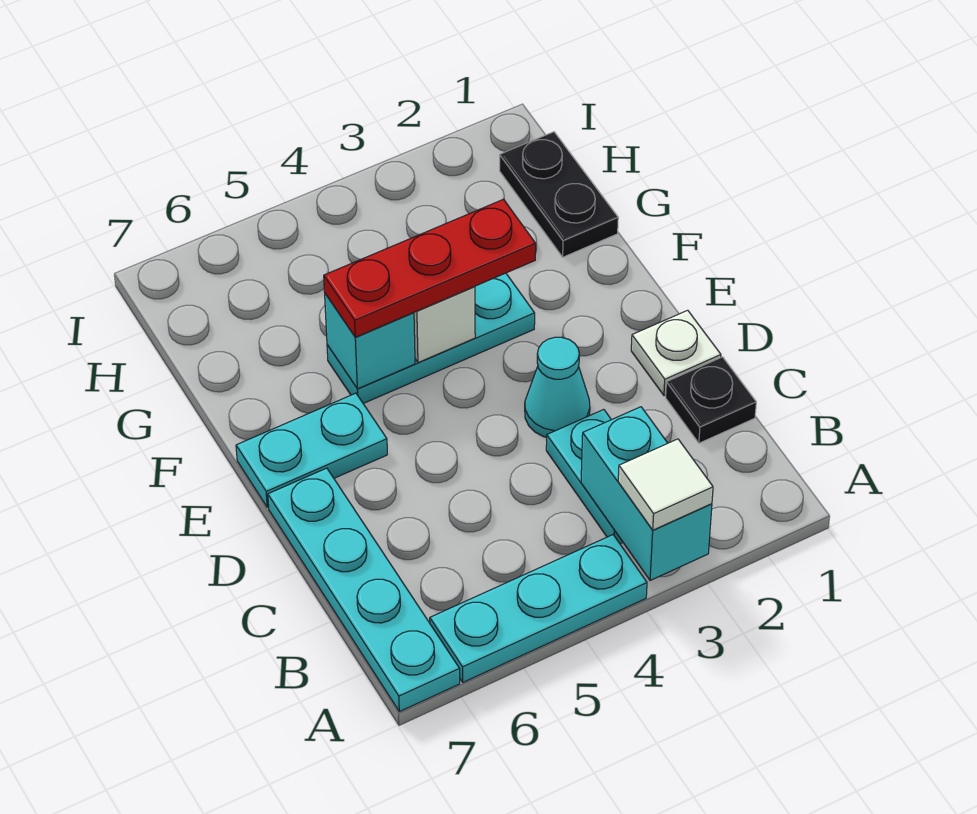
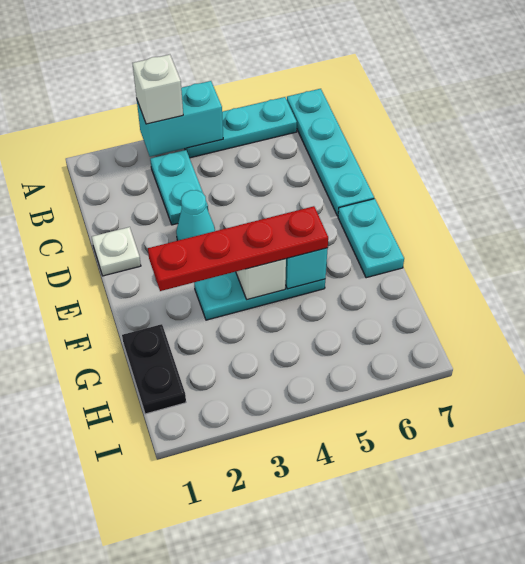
cyan brick A3:B3 level 2 -> cyan brick A3:A4 level 2
white tile A3 level 3 -> white brick A3 level 3
black plate C1 level 1 -> none
cyan plate E6:E7 level 1 -> cyan plate E7:F7 level 1
red plate F3:F5 level 3 -> red plate F2:F5 level 3

